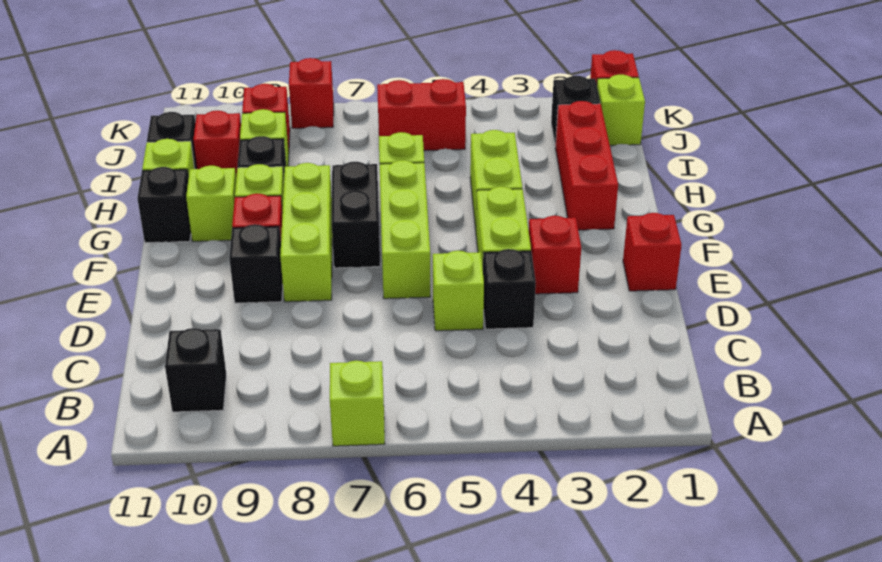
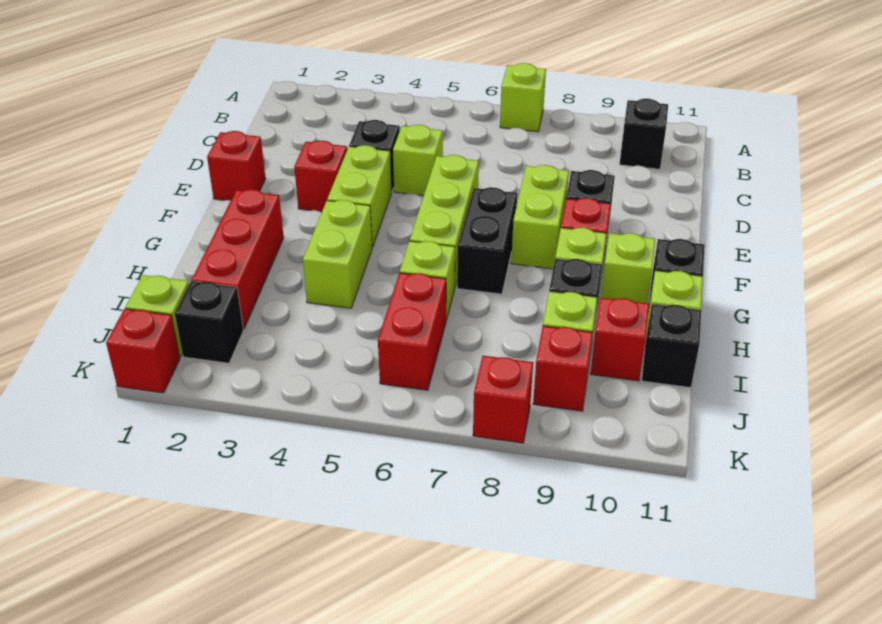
lime brick E8:G8 level 1 -> lime brick E8:F8 level 1
red brick J5:J6 level 1 -> red brick I6:J6 level 1

